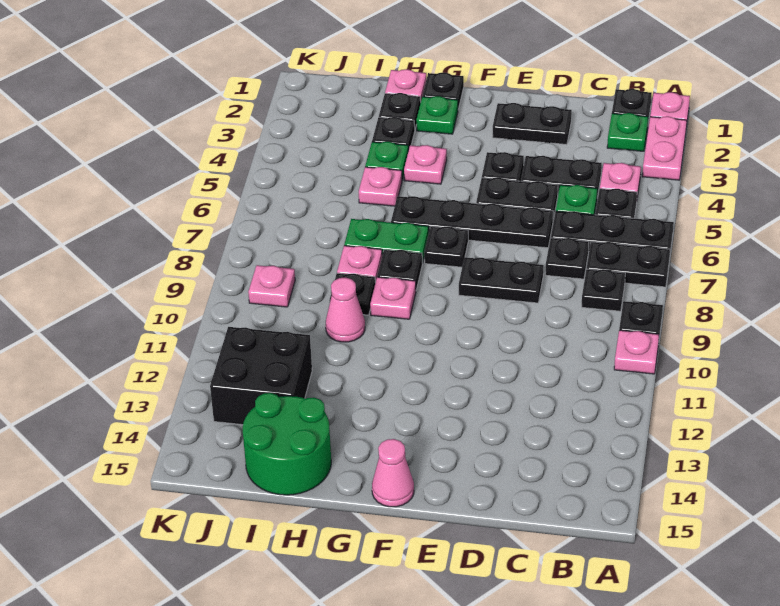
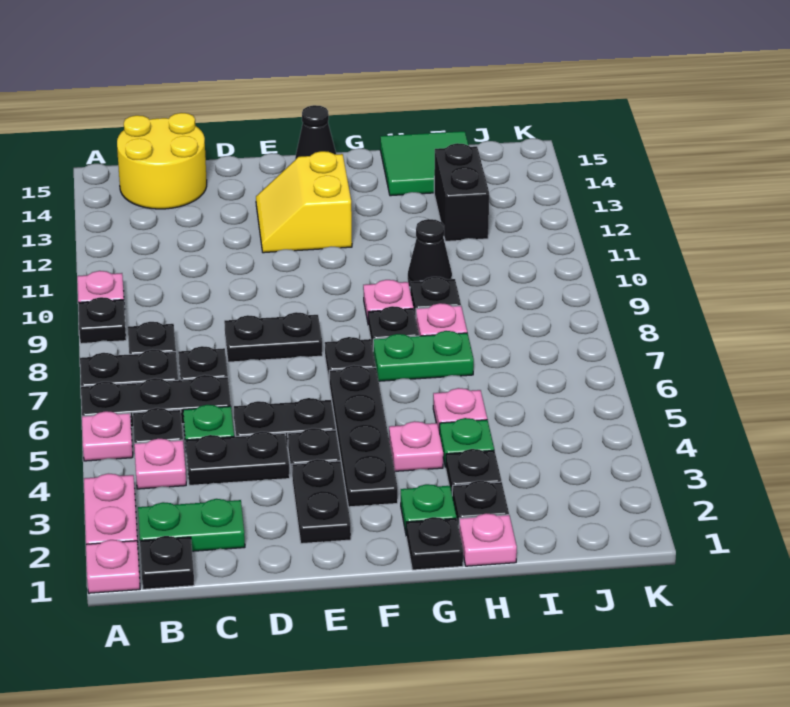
green plate B2 level 1 -> green plate B2:C2 level 1
none -> yellow round brick B14:C15 level 1
black plate D2:E2 level 1 -> black plate E2:E3 level 1
black plate D6:G6 level 1 -> black plate F3:F6 level 1
none -> yellow slope E12:F13 level 1 top F
pink cone F15 level 1 -> black cone F15 level 1
pink cone H10 level 1 -> black cone H10 level 1
green round brick H14:I15 level 1 -> green tile H14:I15 level 1
black brick I12:J13 level 1 -> black brick I12:I13 level 1
pink plate J9 level 1 -> pink plate A5 level 1

